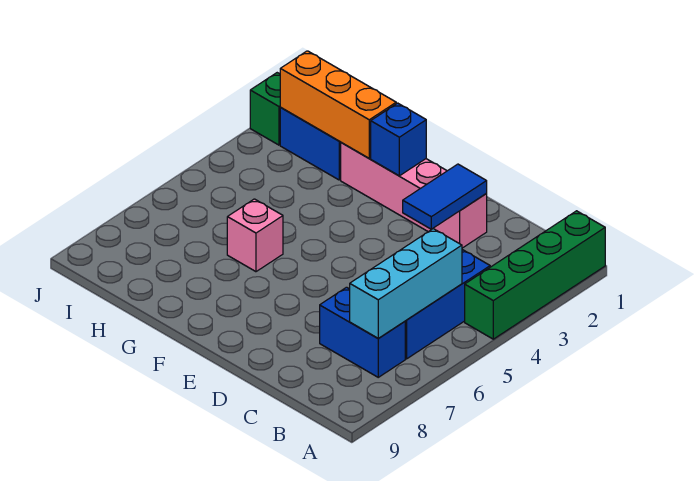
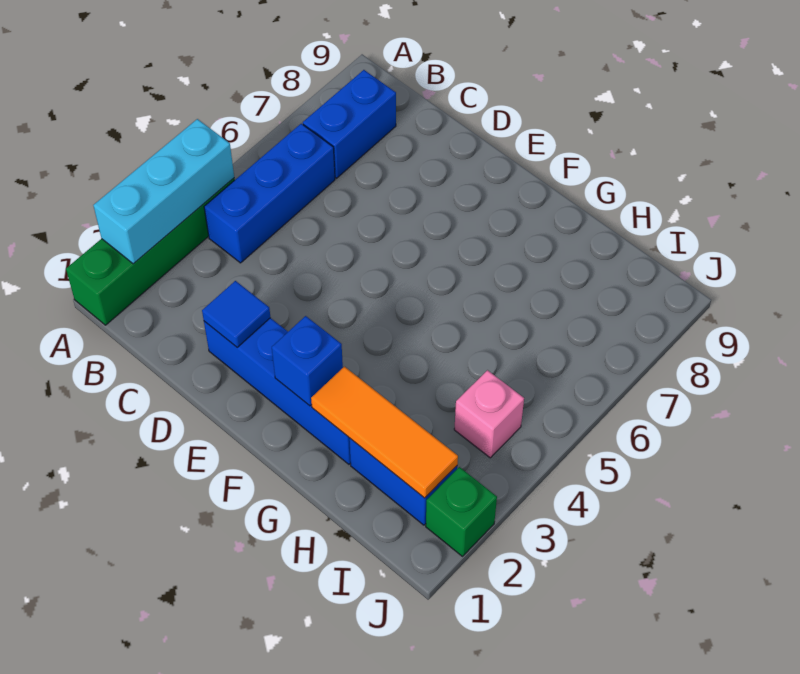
cyan brick B5:B7 level 2 -> cyan brick A2:A4 level 2
blue brick B7:C7 level 1 -> blue brick B7:B8 level 1
pink brick D2:G2 level 1 -> blue brick D2:G2 level 1
blue tile D2:D3 level 2 -> blue tile D2 level 2
orange brick G2:I2 level 2 -> orange tile G2:I2 level 2
pink brick G6 level 1 -> pink brick I4 level 1

